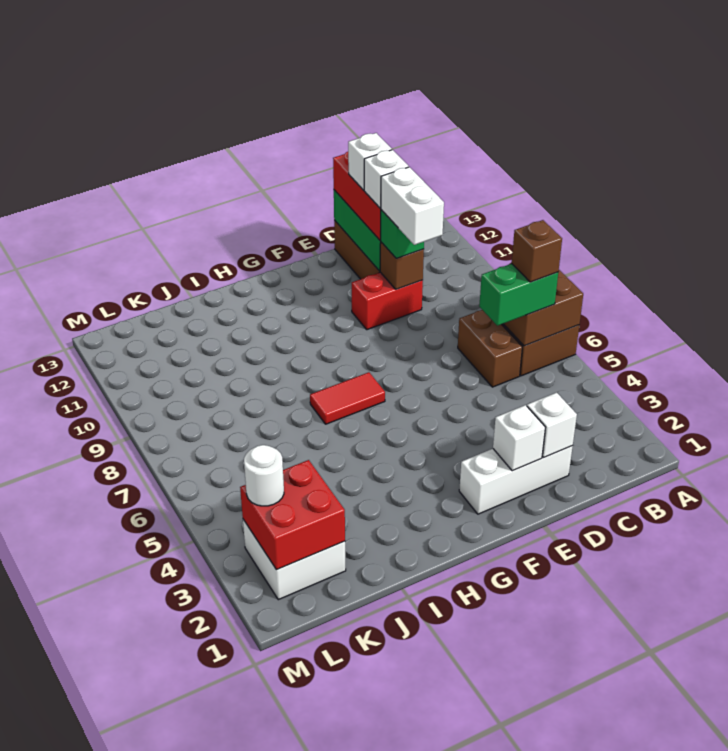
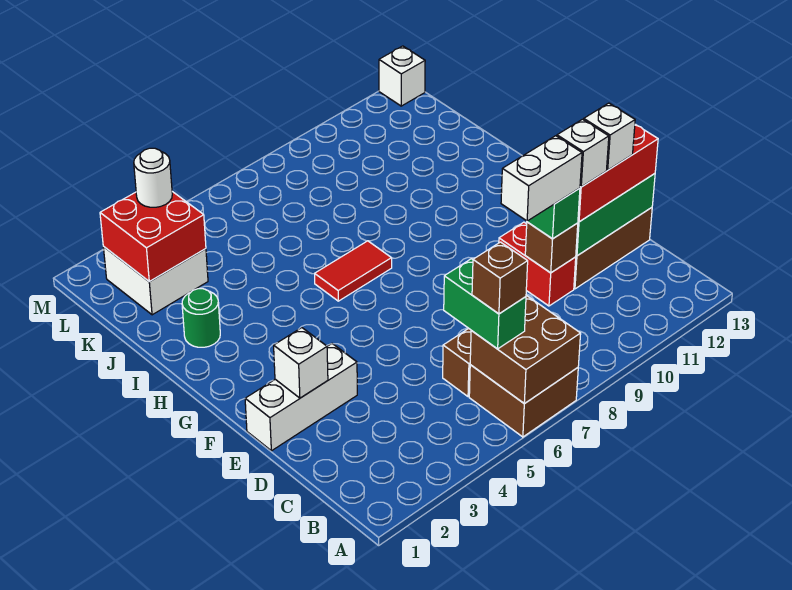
white brick D2:F2 level 1 -> white brick E1:E3 level 1
white brick D2 level 2 -> white brick M13 level 1
red tile G7:H7 level 1 -> red tile H6:H7 level 1
none -> green round brick I2 level 1

